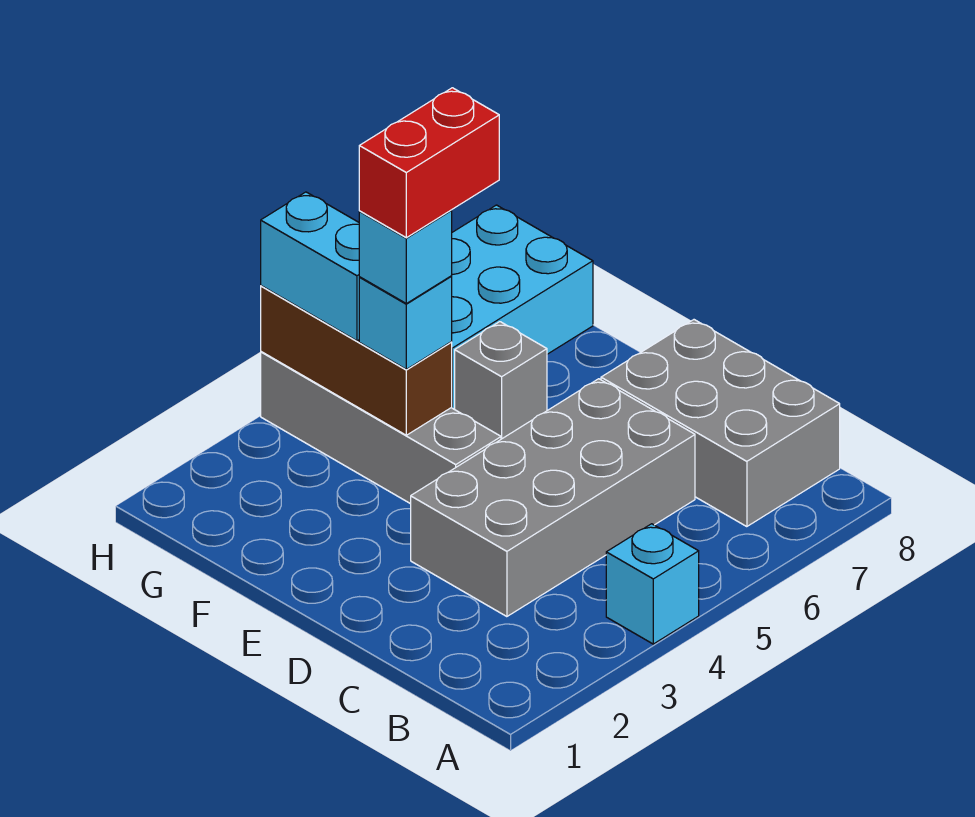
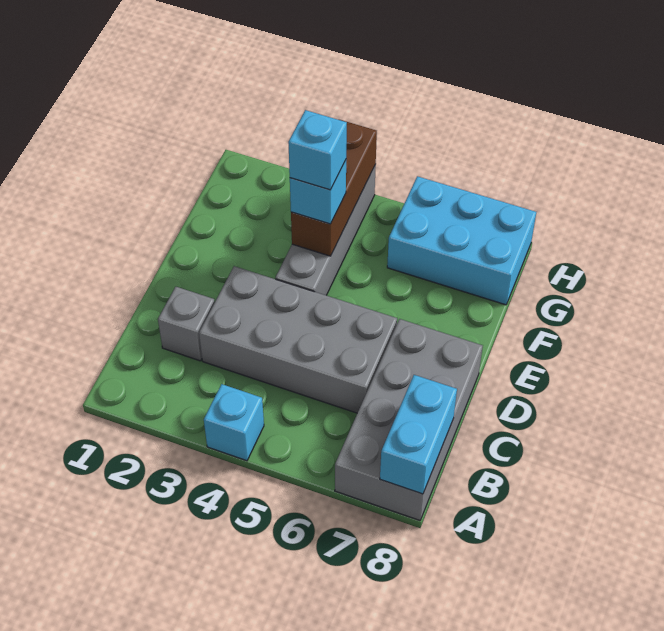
grey brick B7:D8 level 1 -> grey brick A7:D8 level 1
red brick F4:F5 level 5 -> none
grey brick F6 level 1 -> grey brick C2 level 1
cyan brick G4:H4 level 3 -> cyan brick A8:B8 level 2

